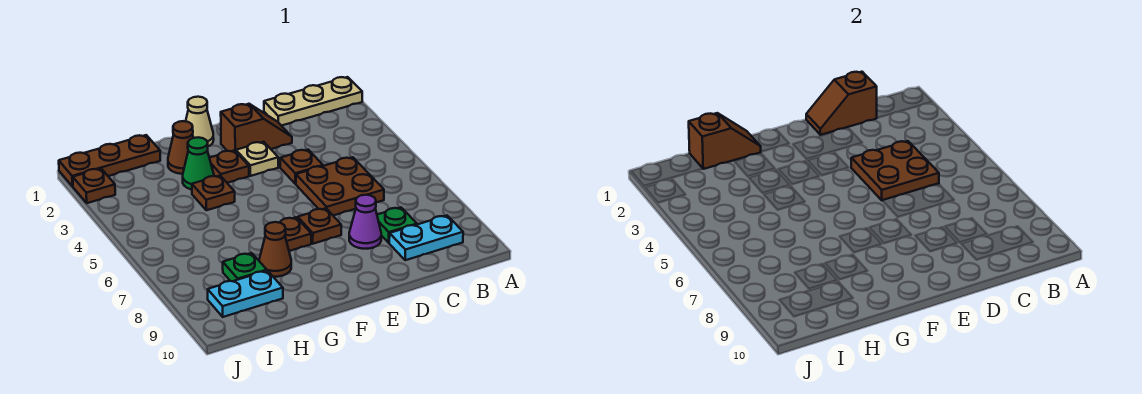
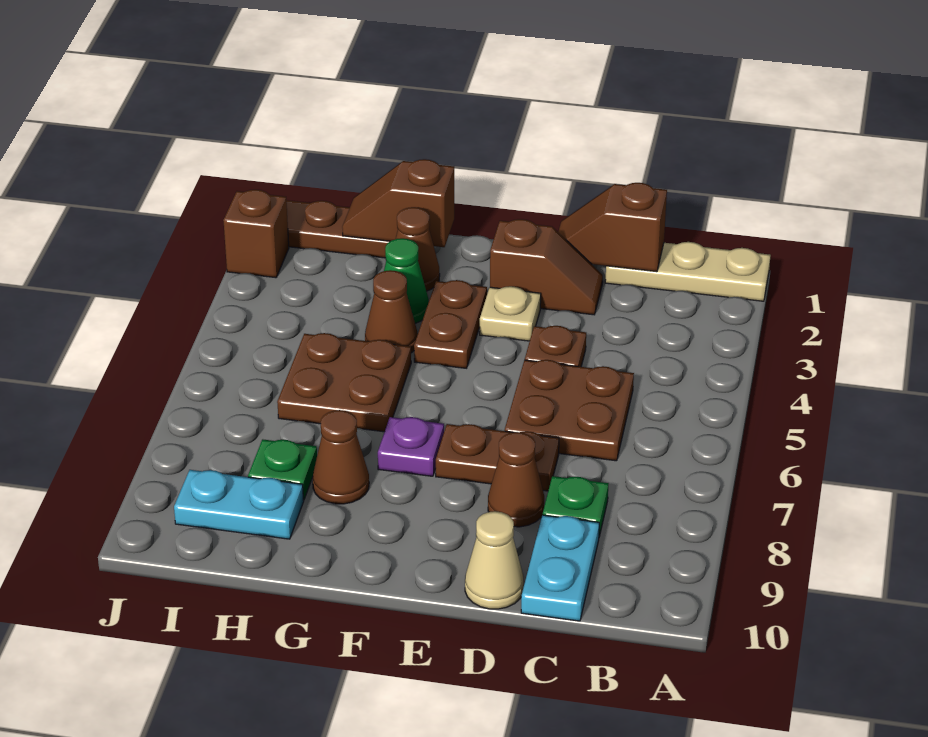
cyan plate B9:C9 level 1 -> cyan plate C9:C10 level 1
brown plate C4:D5 level 2 -> brown plate G5:H6 level 1
purple cone D8 level 1 -> brown cone D8 level 1
brown plate E7 level 1 -> brown plate D7:E7 level 1
tan cone F1 level 1 -> tan cone D10 level 1
brown plate F3 level 1 -> brown plate F3:F4 level 1
brown plate F7 level 1 -> purple plate F7 level 1
brown slope G1:H1 level 2 top H -> brown slope G1:H1 level 2 top G
brown plate G4 level 1 -> brown cone G4 level 1
brown plate J2 level 1 -> brown brick J2 level 1

